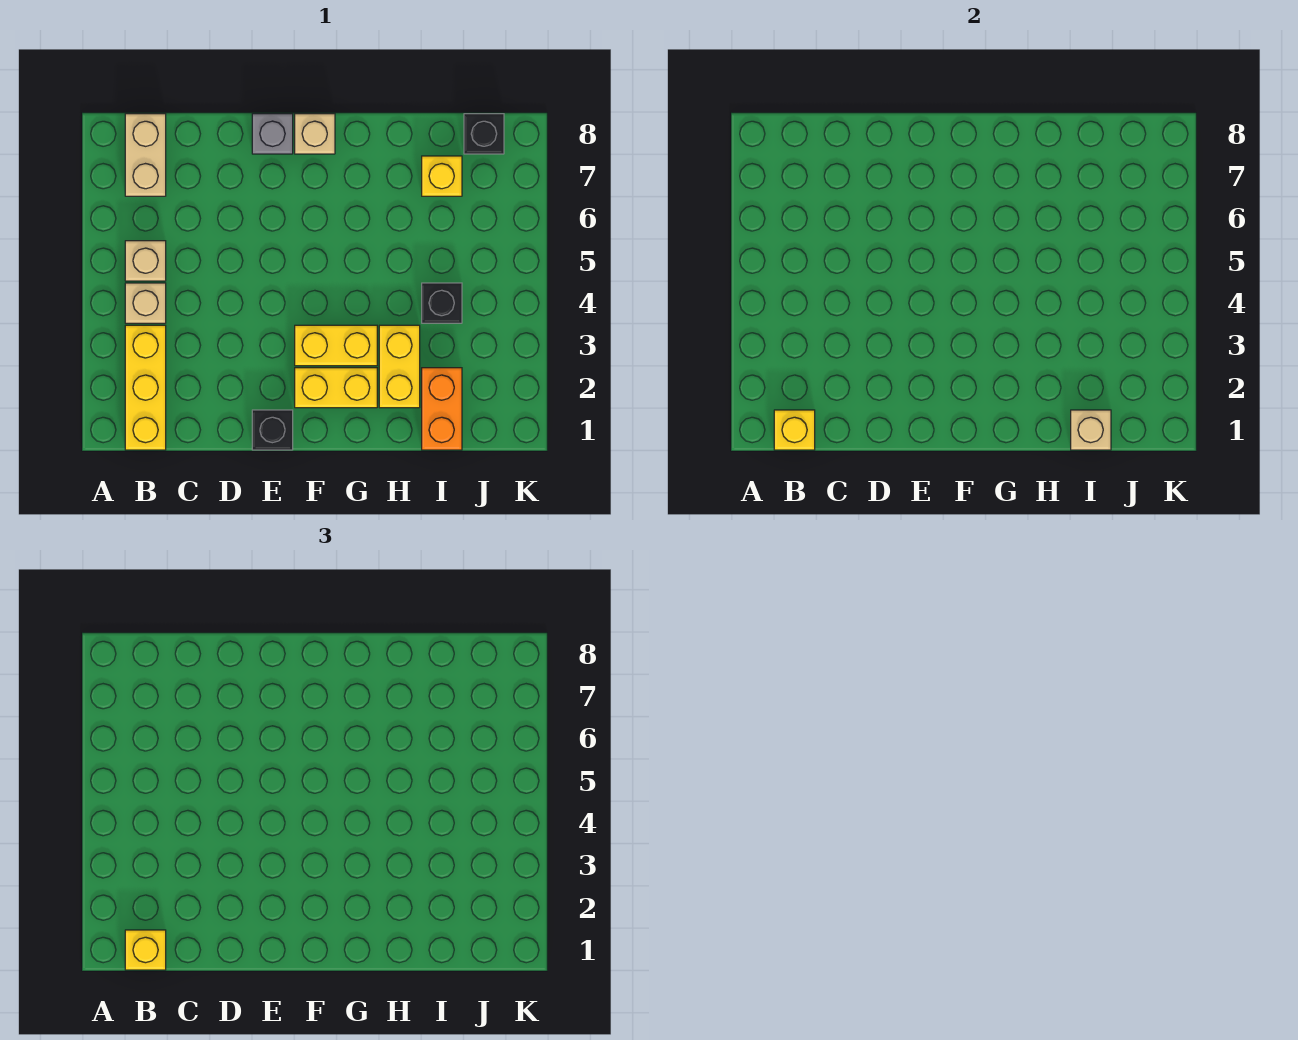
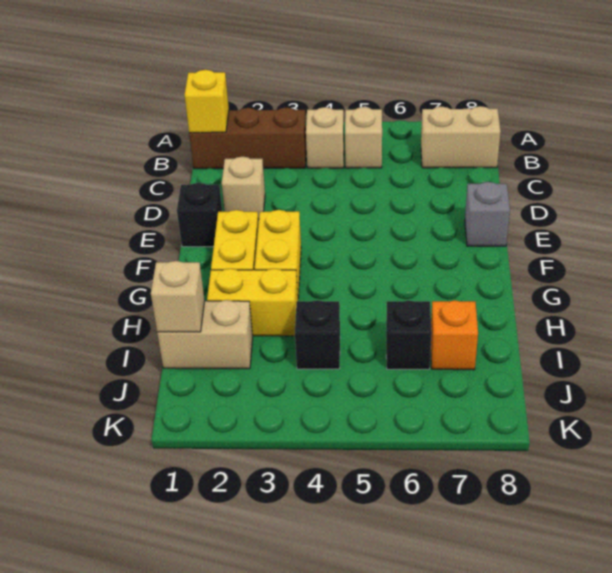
yellow brick B1:B3 level 1 -> brown brick B1:B3 level 1
yellow brick B1 level 3 -> none
tan brick F8 level 1 -> tan brick D2 level 1
orange brick I1:I2 level 1 -> tan brick I1:I2 level 1
yellow brick I7 level 1 -> orange brick I7 level 1
black brick J8 level 1 -> black brick I6 level 1

